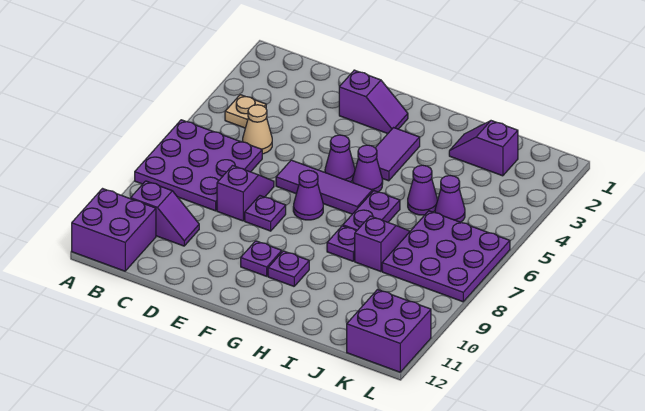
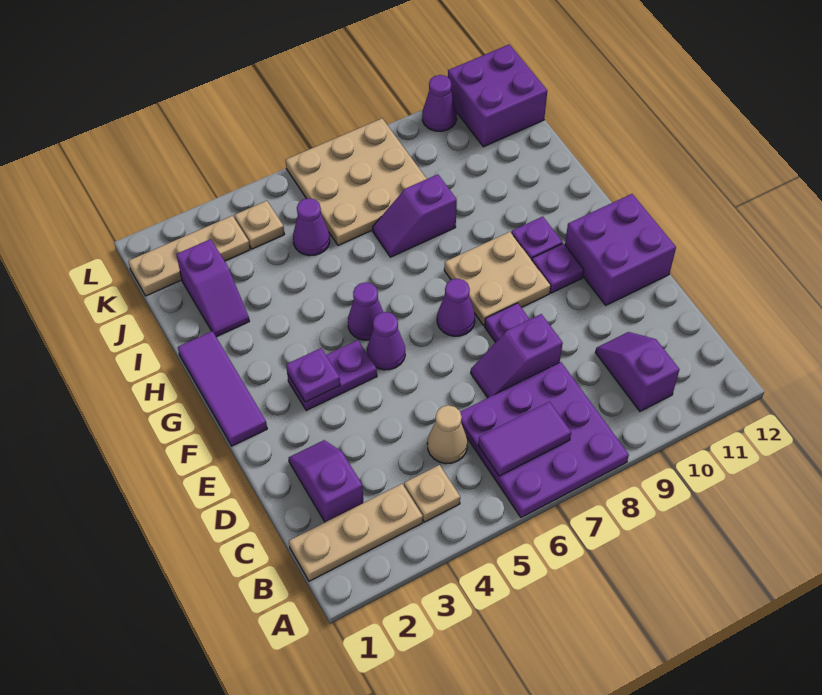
purple brick A11:B12 level 1 -> purple brick E11:F12 level 1
none -> tan plate B1:B3 level 1
purple slope E2:F2 level 1 top E -> purple slope C2:D2 level 1 top C
purple tile E6:G6 level 1 -> purple tile F1:H1 level 1
none -> tan plate F8:G9 level 1
purple tile G3:G4 level 1 -> purple tile B6:B7 level 2
purple plate H6:H7 level 1 -> purple plate F3:F4 level 1
purple plate H8 level 1 -> purple plate F3 level 2
purple cone I5 level 1 -> purple cone L10 level 1
purple plate J6:L8 level 1 -> tan plate J6:L8 level 1
none -> tan plate K1:K3 level 1
none -> tan plate K4 level 1

